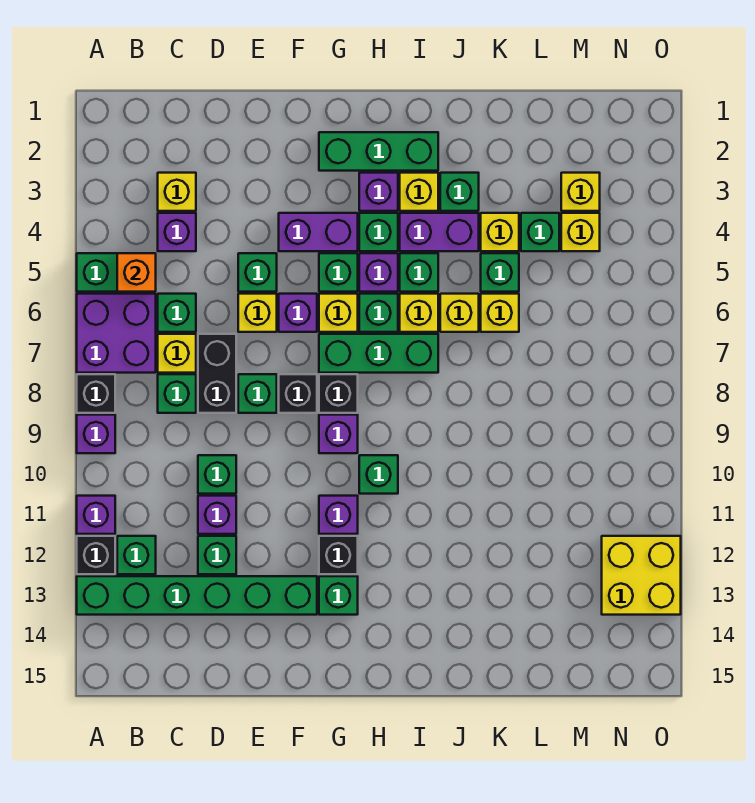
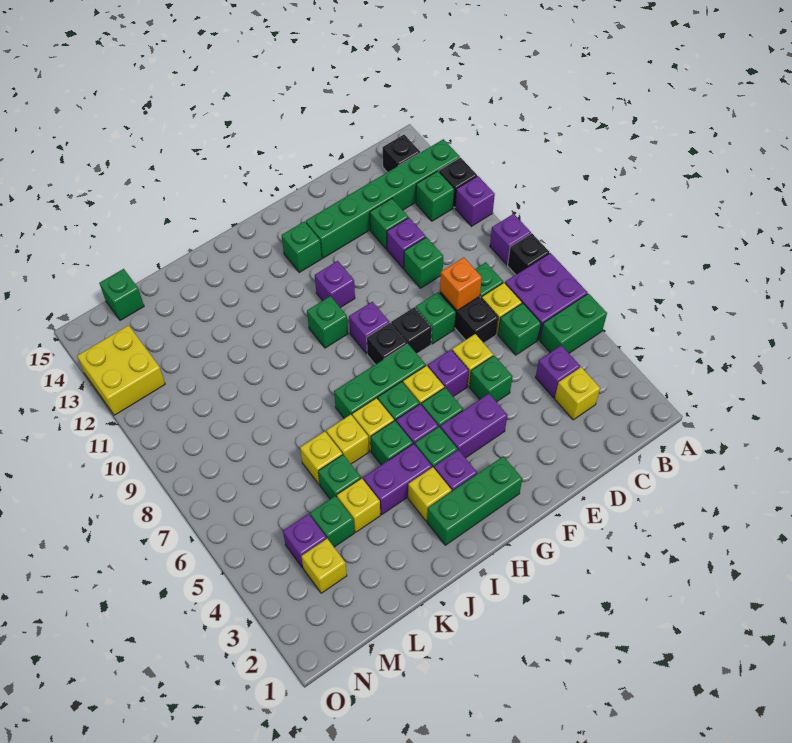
orange brick B5 level 2 -> orange brick D8 level 2
black brick G12 level 1 -> black brick B14 level 1
green brick J3 level 1 -> green brick M15 level 1
yellow brick M4 level 1 -> purple brick M4 level 1

